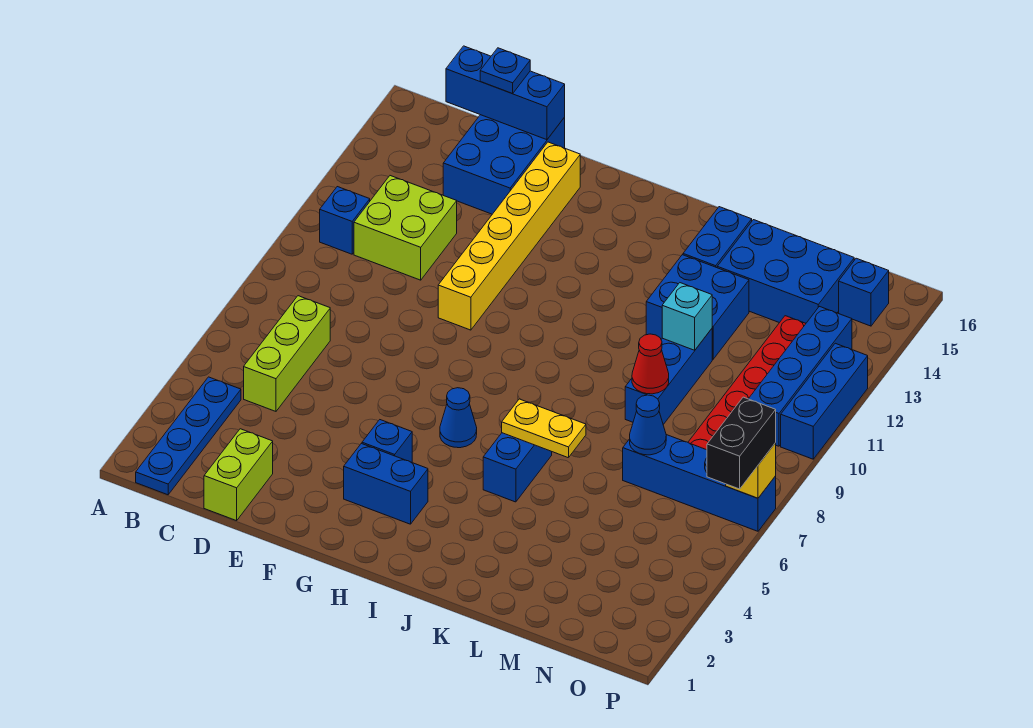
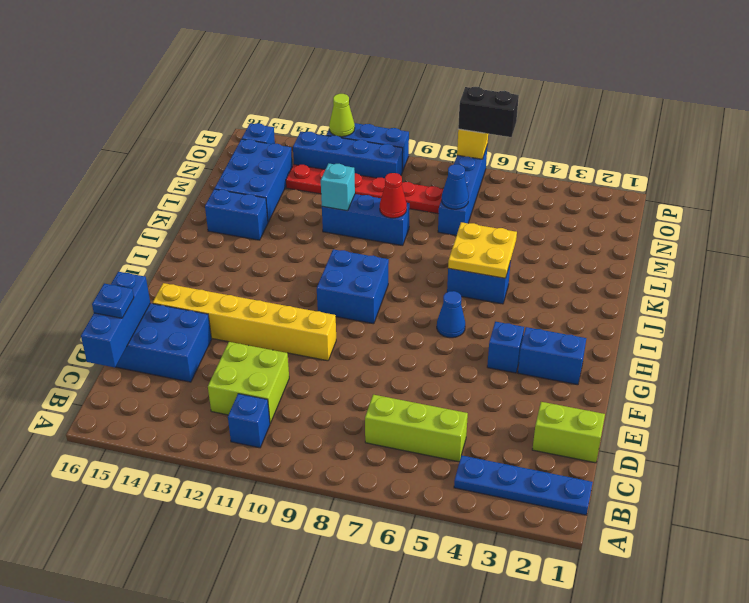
blue brick G3:H3 level 1 -> blue brick G2:G3 level 1
yellow plate J6:K6 level 2 -> yellow plate J5:K6 level 2
blue brick K12:L13 level 1 -> blue brick H9:I10 level 1
none -> lime cone P12 level 2

